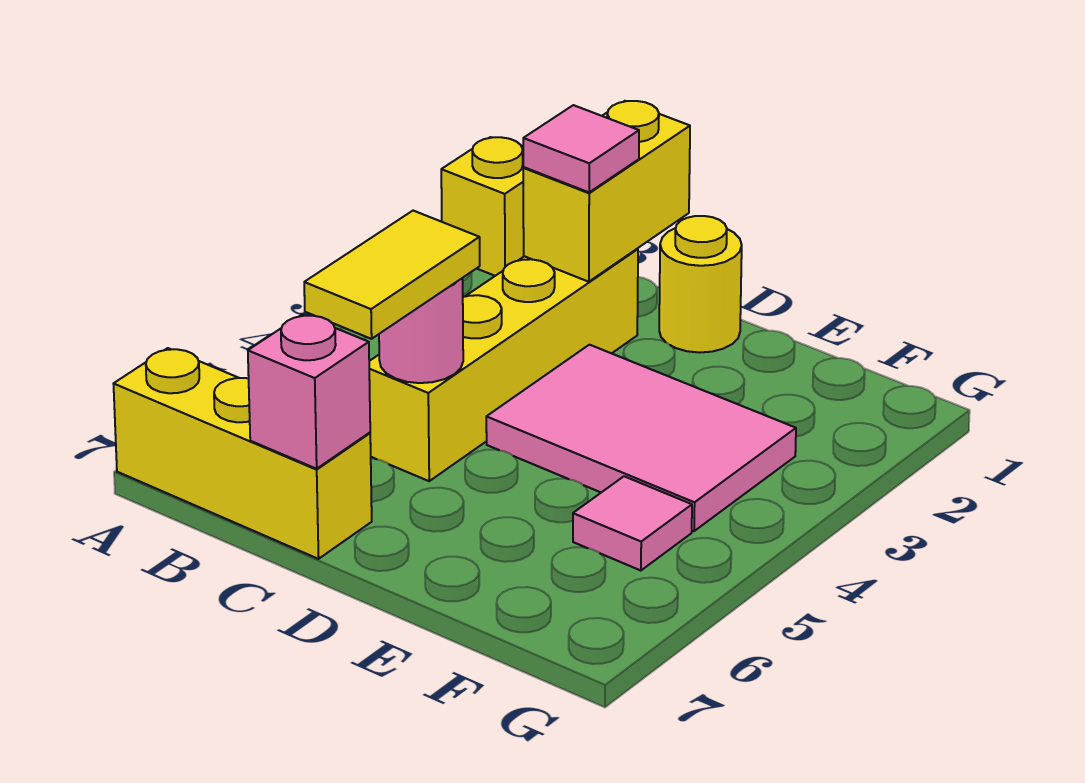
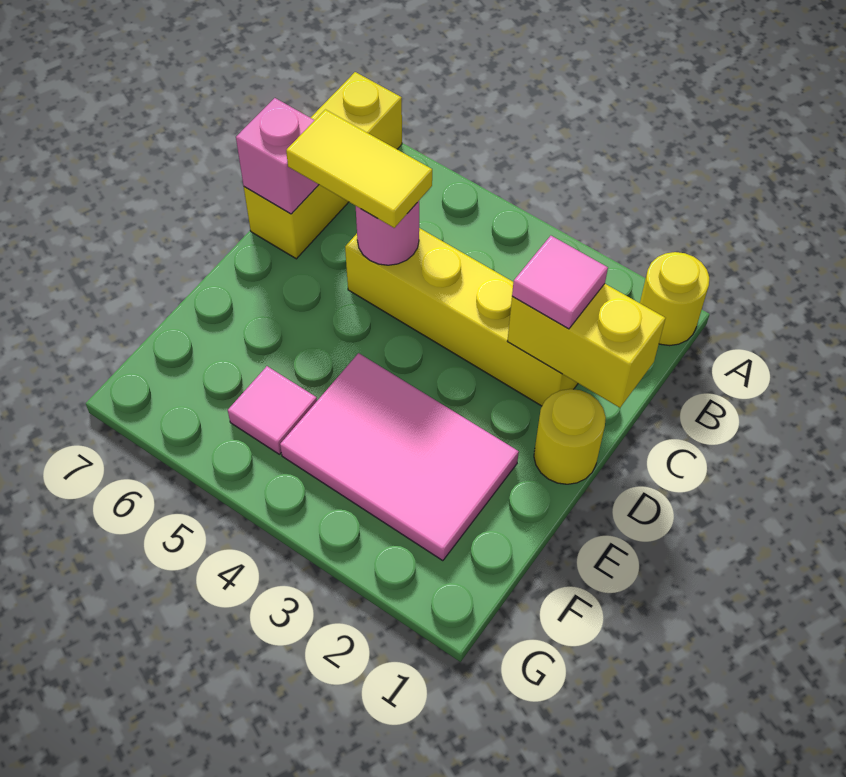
yellow brick A1 level 1 -> yellow round brick A1 level 1
pink tile D3:F4 level 1 -> pink tile E2:F4 level 1

